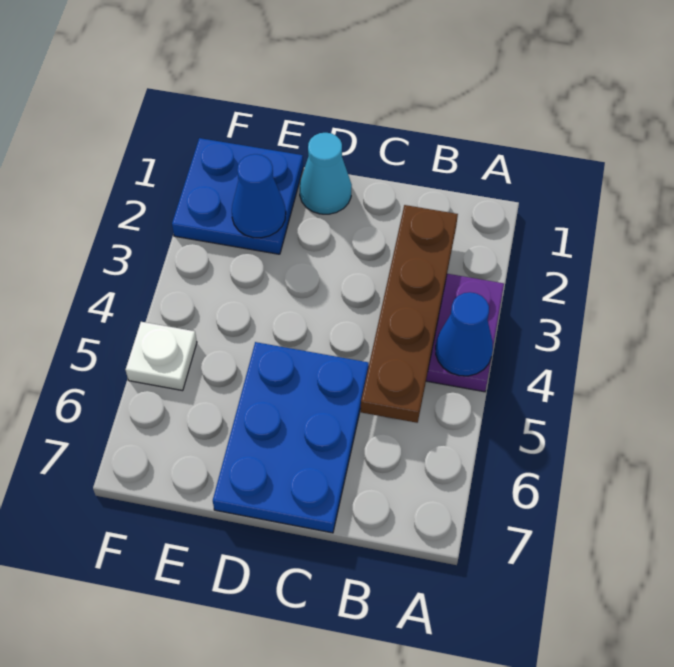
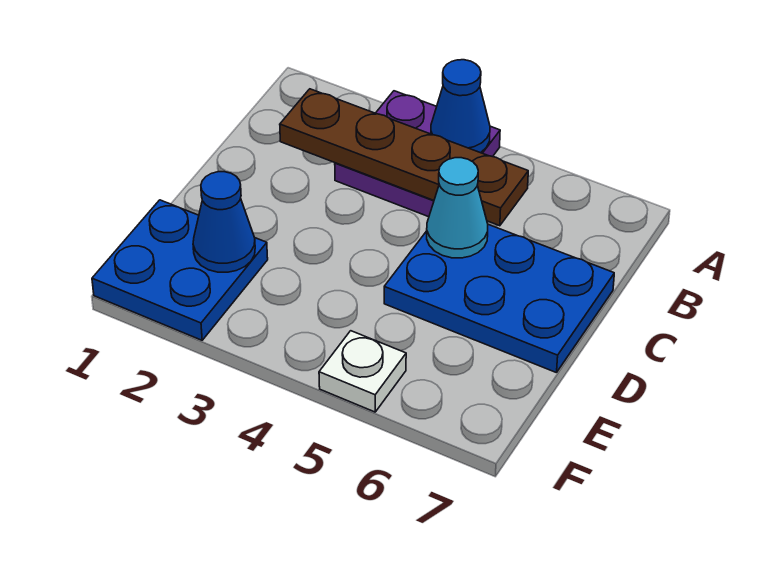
cyan cone D1 level 1 -> cyan cone C5 level 2

